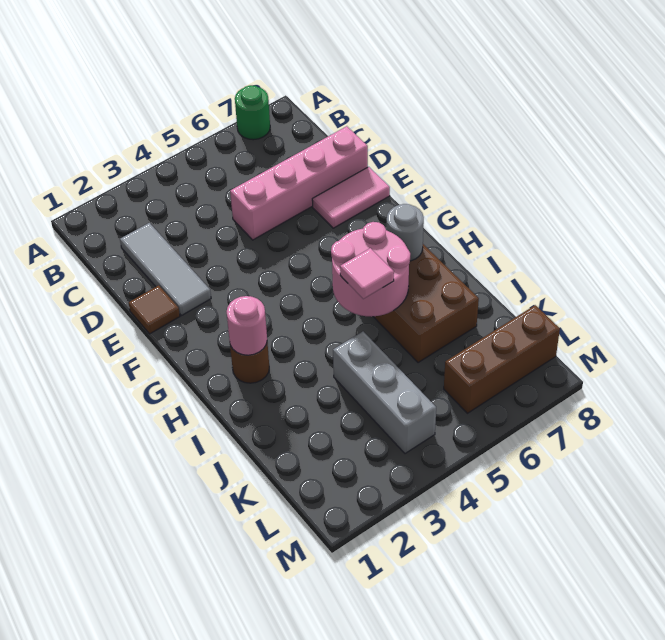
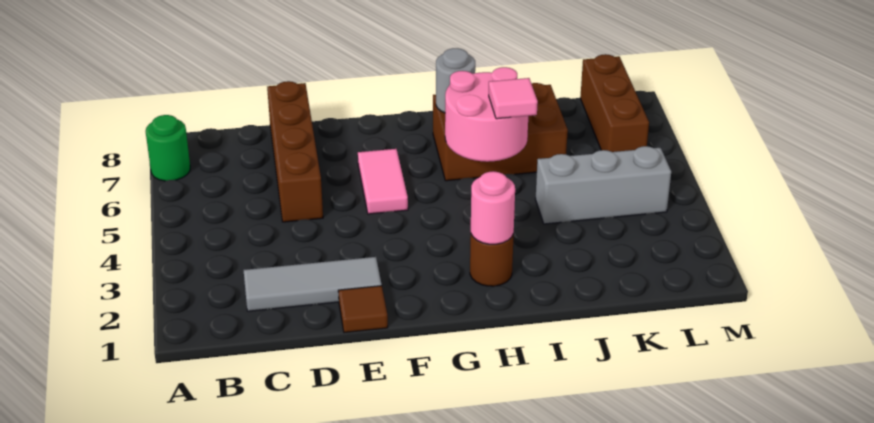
pink brick D5:D8 level 1 -> brown brick D5:D8 level 1
pink tile E7:E8 level 1 -> pink tile F5:F6 level 1

